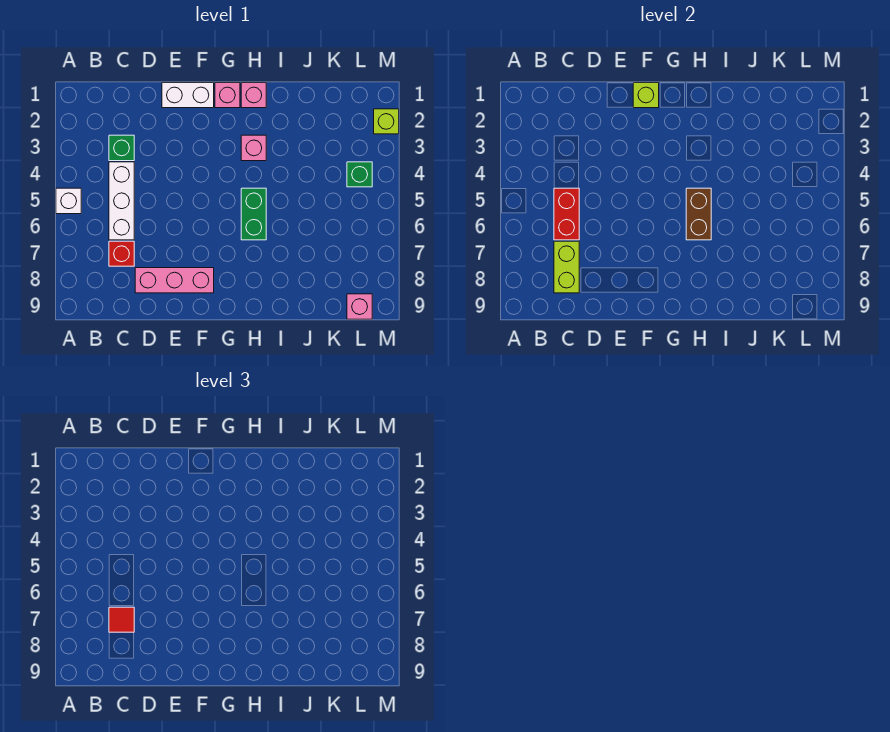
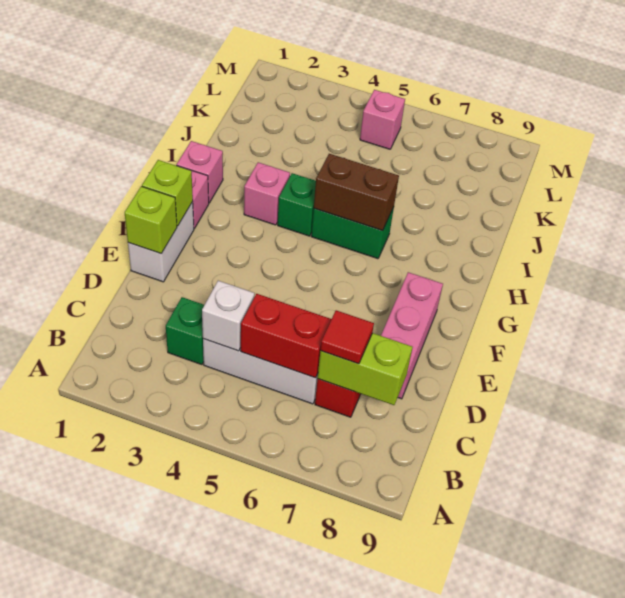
white brick A5 level 1 -> white brick C4 level 2
green brick L4 level 1 -> green brick H4 level 1
pink brick L9 level 1 -> pink brick L5 level 1
lime brick M2 level 1 -> lime brick E1 level 2

